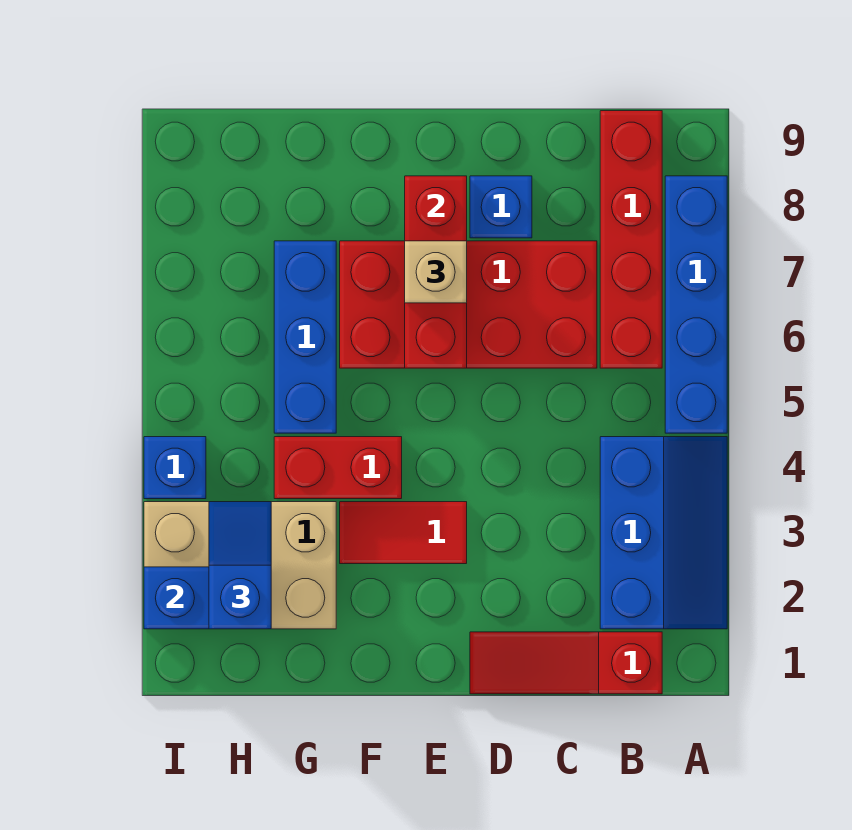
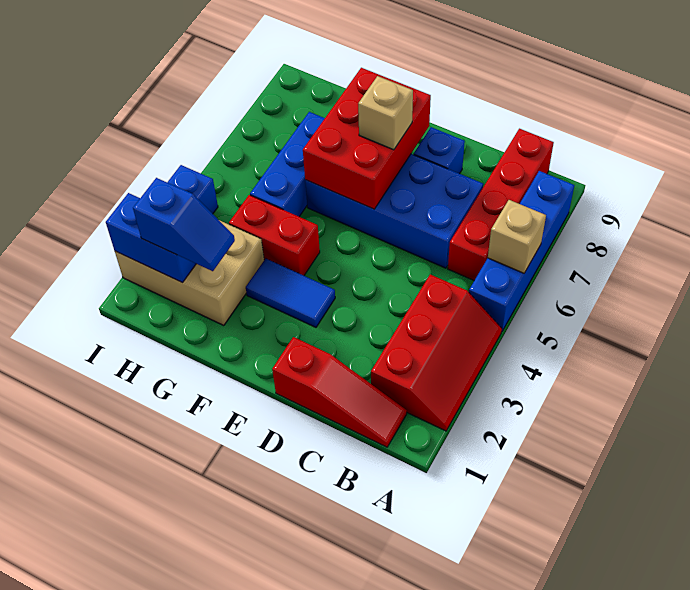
blue slope A2:B4 level 1 top B -> red slope A2:B4 level 1 top B
none -> tan brick A6 level 2
red slope B1:D1 level 1 top B -> red slope B1:D1 level 1 top D
red brick C6:F7 level 1 -> blue brick C6:F7 level 1
red tile E3:F3 level 1 -> blue tile E3:F3 level 1
red brick E6:E8 level 2 -> red brick E6:F8 level 2
blue slope H2:H3 level 3 top 2 -> blue slope G2:H2 level 3 top H

